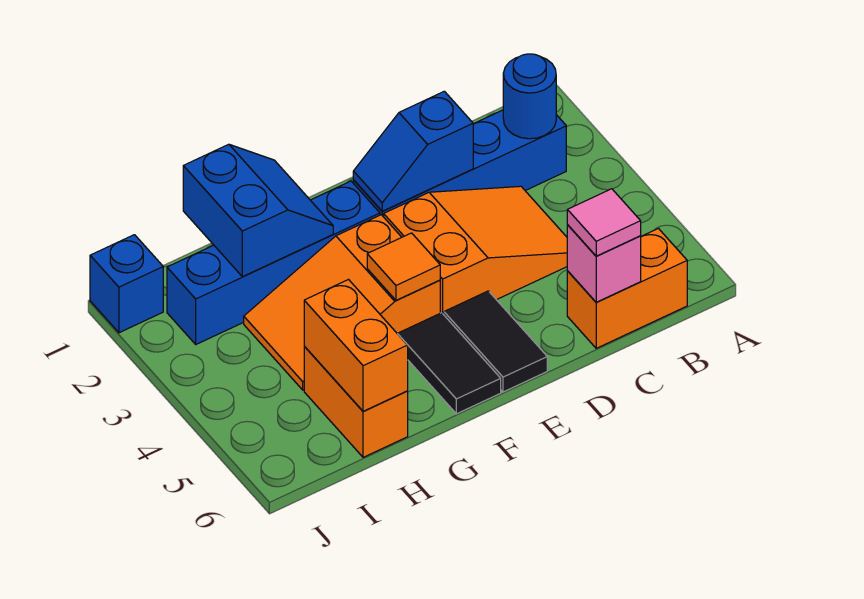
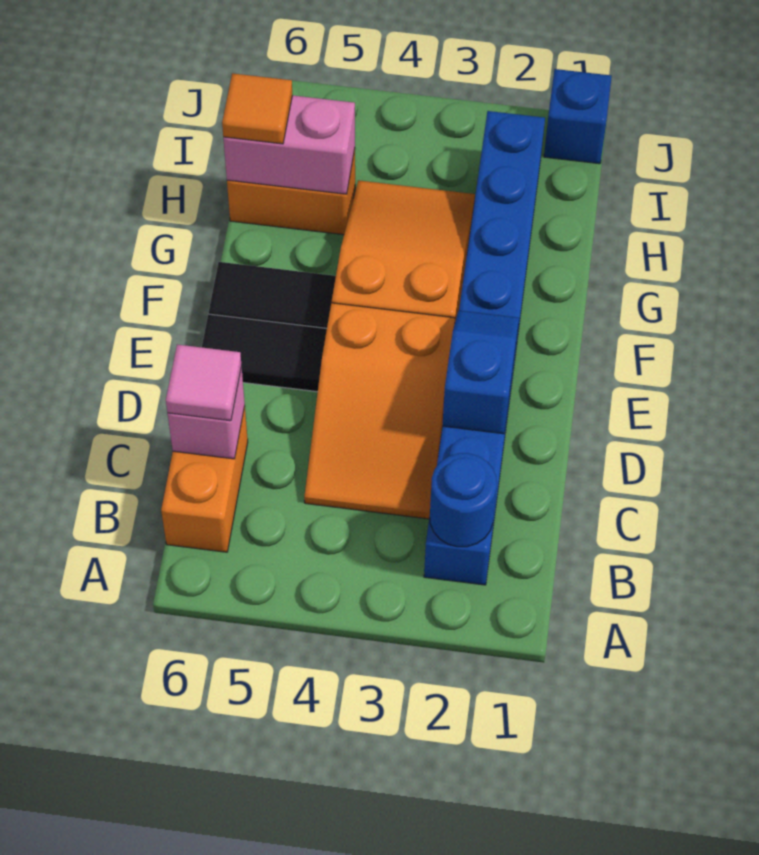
orange tile F4 level 2 -> orange tile H6 level 3
blue slope G1:H2 level 2 top H -> none
orange brick H5:H6 level 2 -> pink brick H5:H6 level 2

